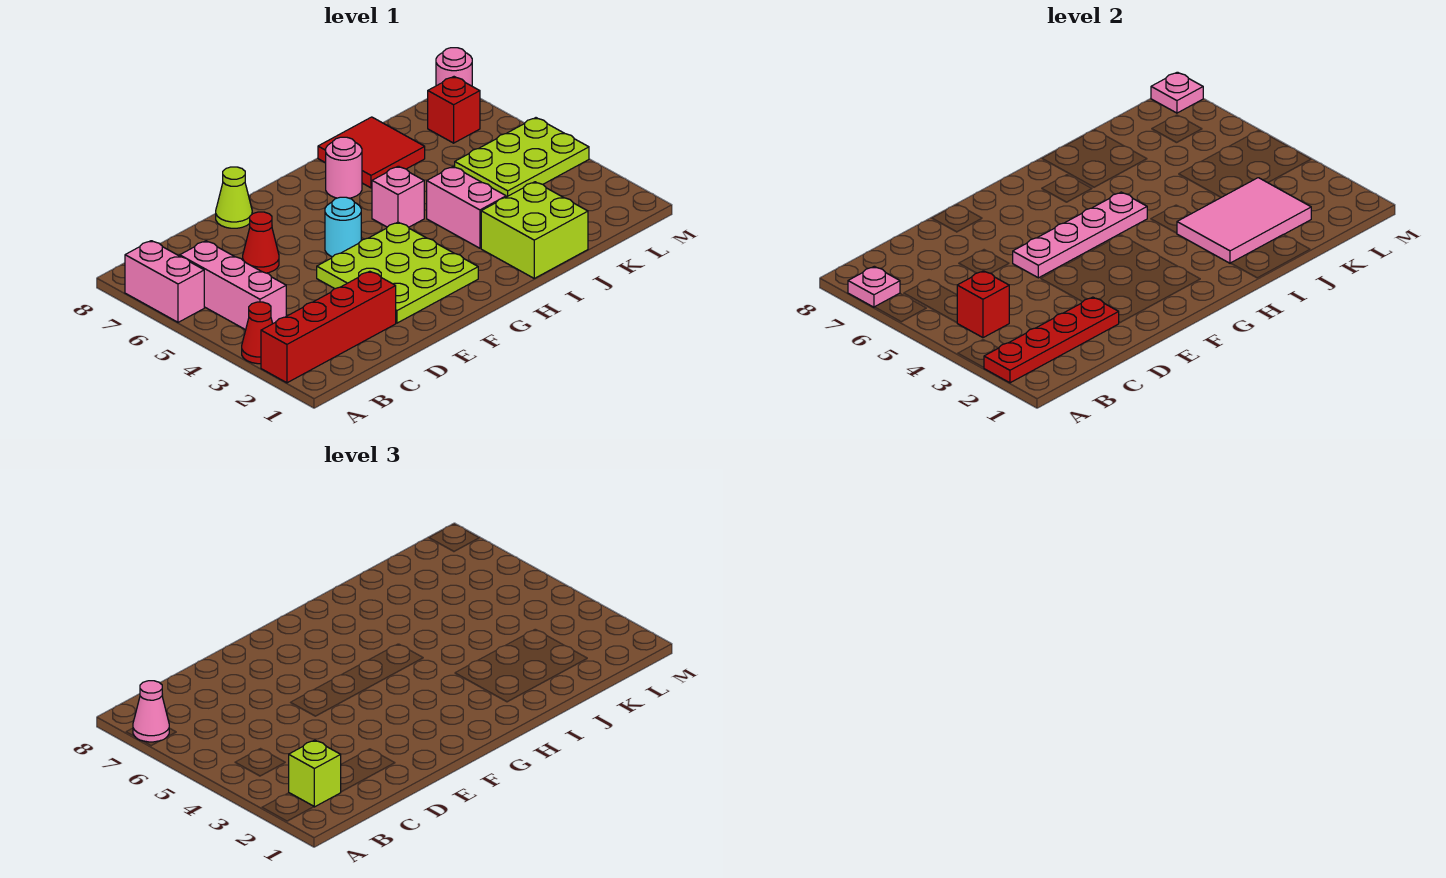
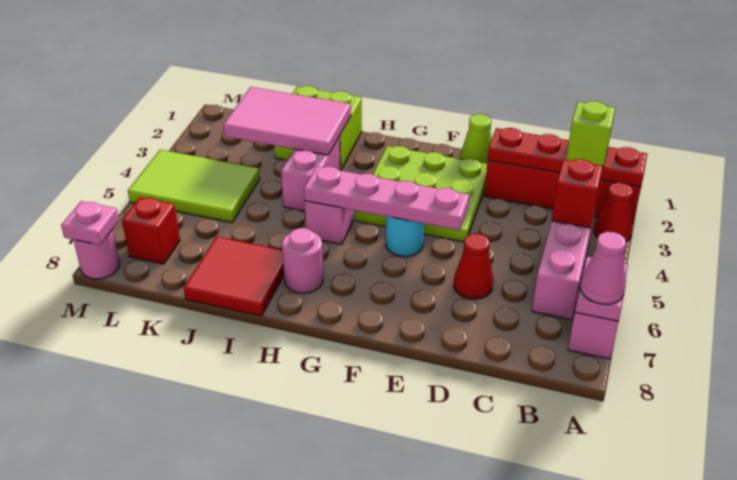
lime cone E8 level 1 -> lime cone E1 level 1
lime plate K4:M5 level 1 -> lime tile K4:M5 level 1

